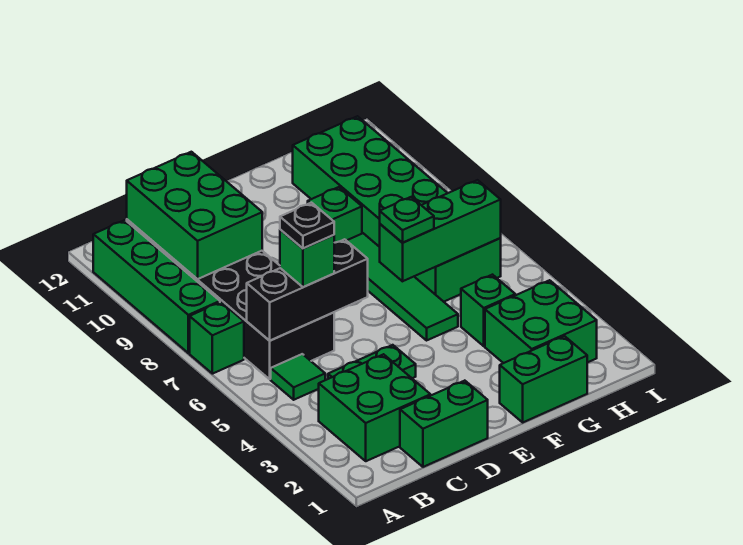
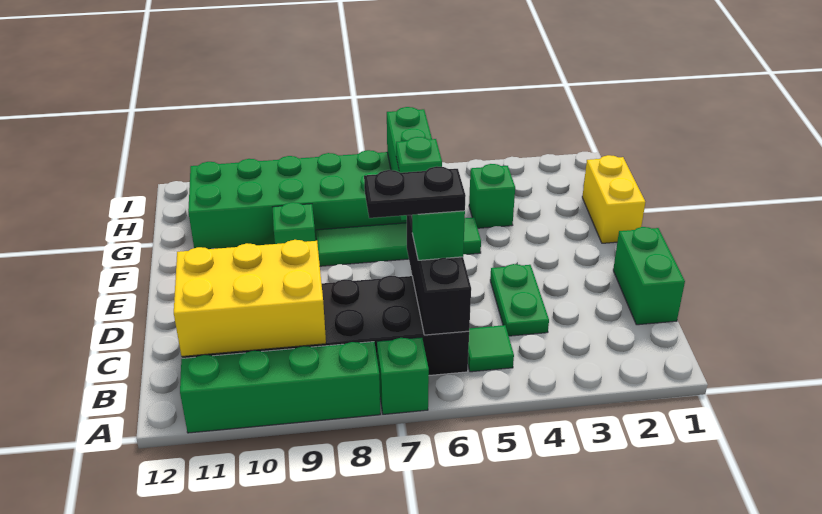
green brick B2:C3 level 1 -> none
green brick B9:C11 level 2 -> yellow brick B9:C11 level 2
black plate C6 level 4 -> black plate C6:C7 level 4
green brick F1:G1 level 1 -> yellow brick F1:G1 level 1
green brick G2:H3 level 1 -> none

